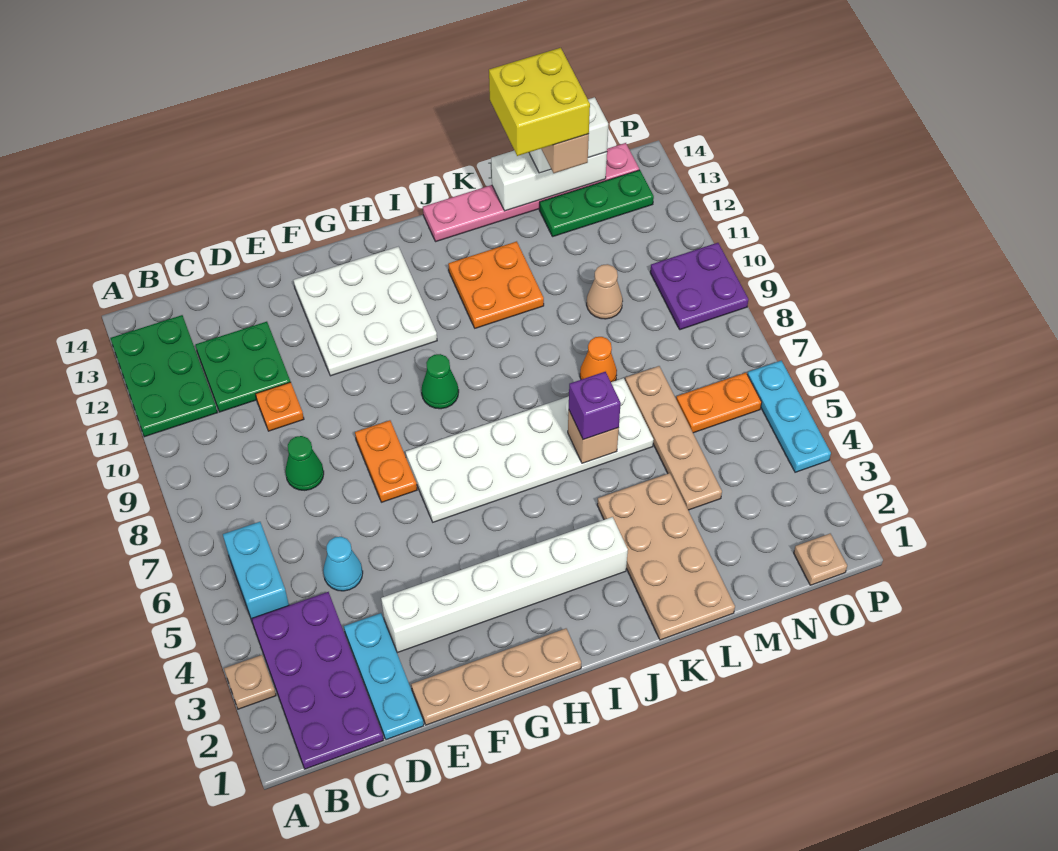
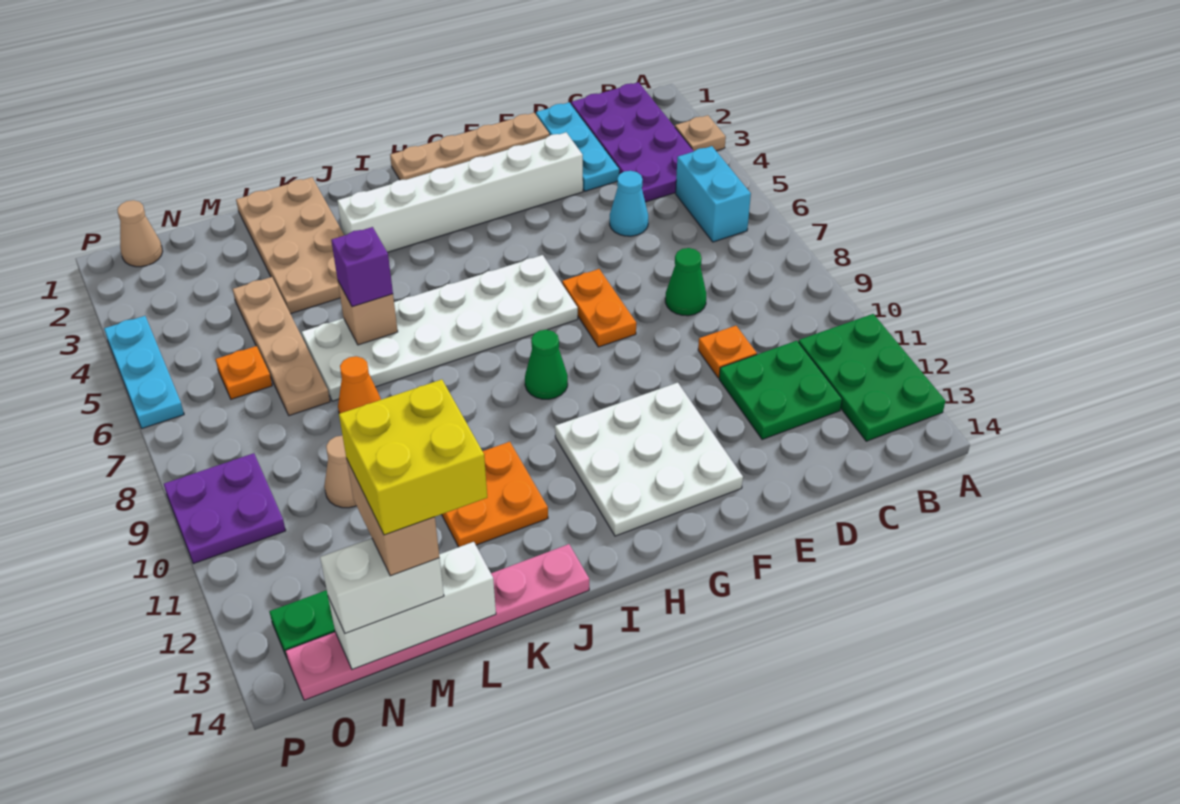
orange plate N6:O6 level 1 -> orange plate N6 level 1
tan plate O1 level 1 -> tan cone O1 level 1

